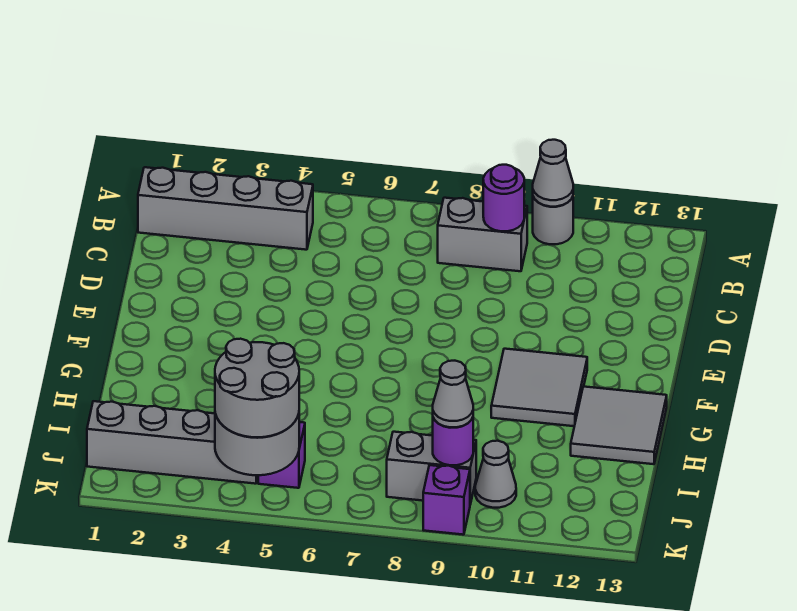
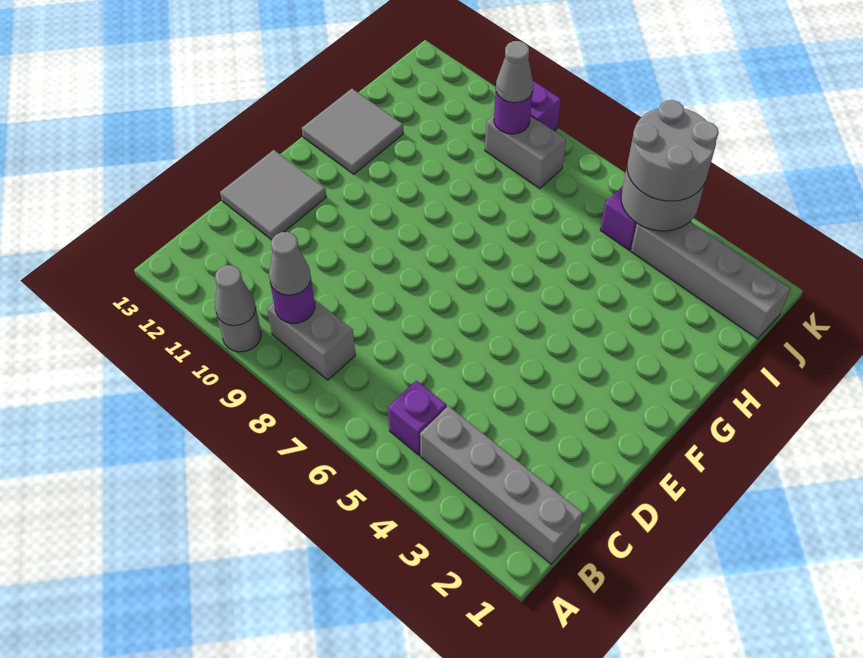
none -> purple brick B5 level 1
grey tile F10:G11 level 1 -> grey tile D12:E13 level 1
grey cone J10 level 1 -> grey cone B9 level 3

